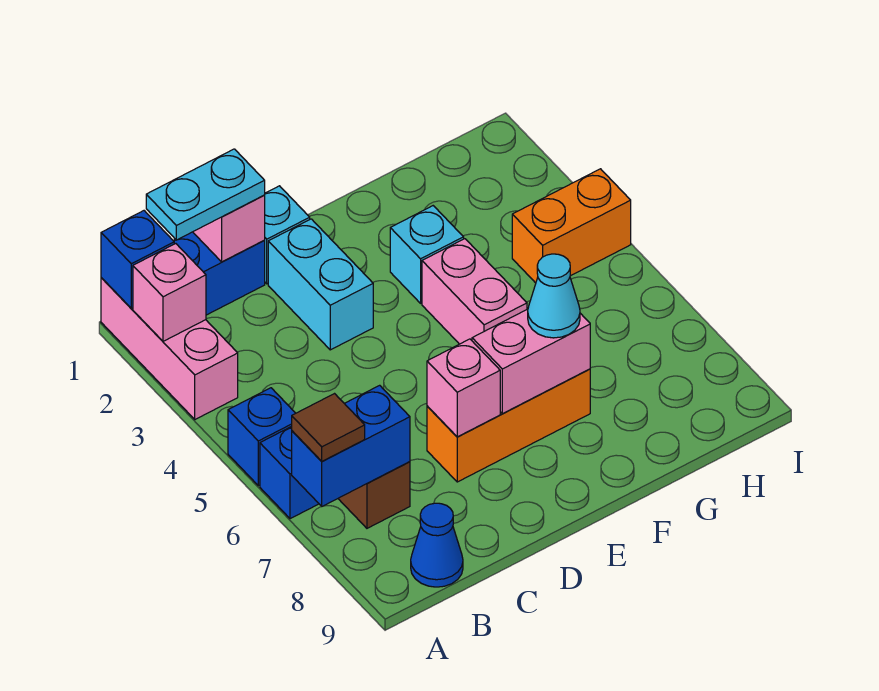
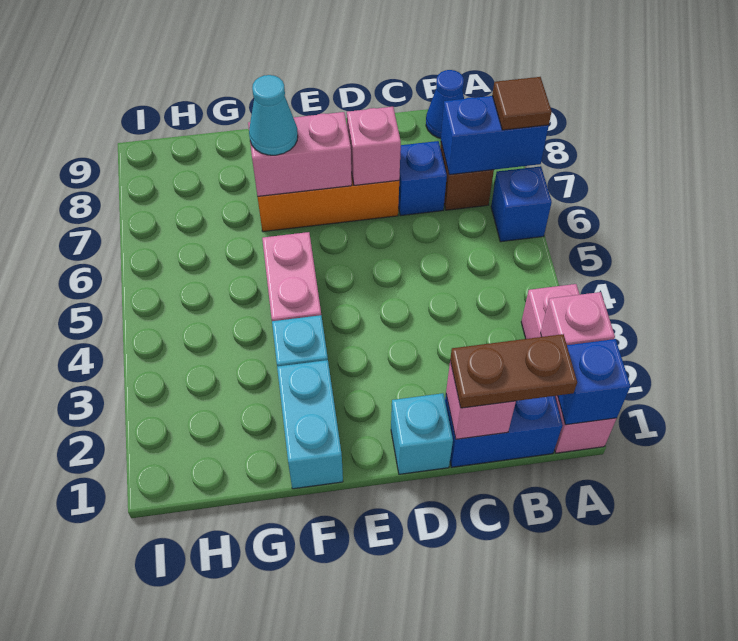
blue brick A5 level 1 -> blue brick C7 level 1
cyan plate B1:C1 level 3 -> brown plate B1:C1 level 3
cyan brick D2:D3 level 1 -> cyan brick F1:F2 level 1
orange brick H4:I4 level 1 -> none

